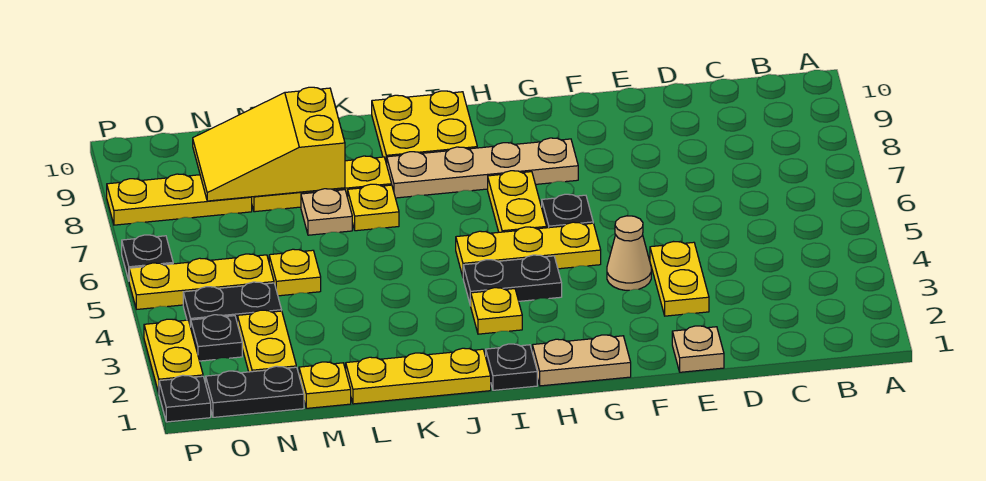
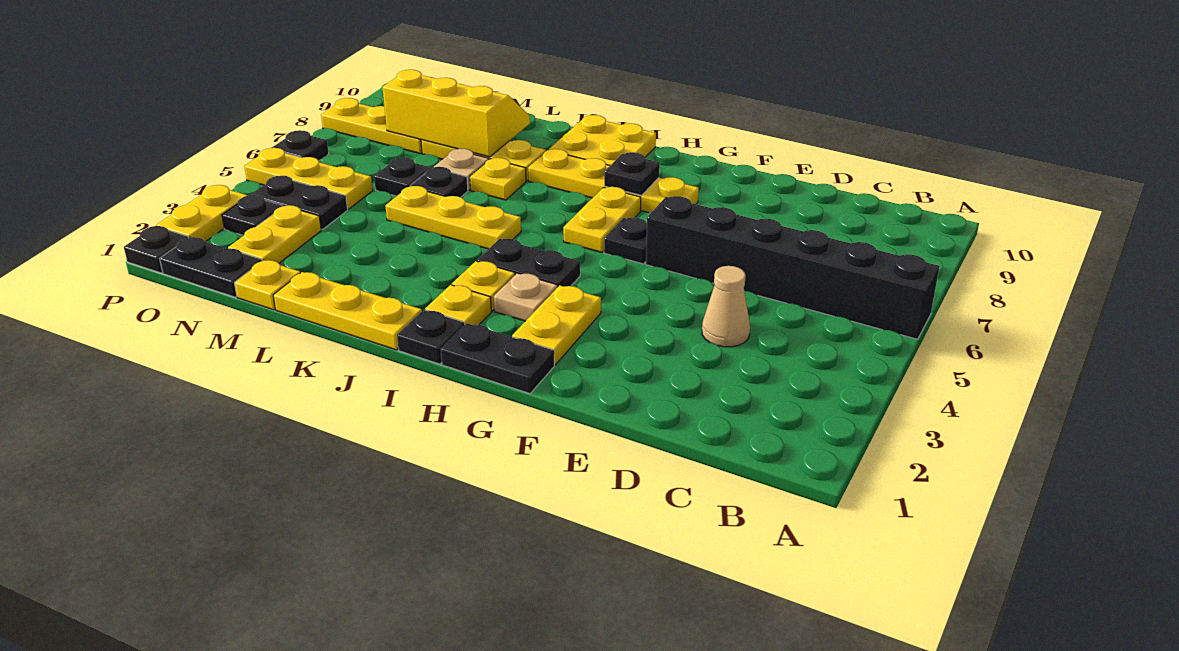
none -> black brick A6:F6 level 1
tan plate E1 level 1 -> tan plate H3 level 1
yellow plate E3:E4 level 1 -> yellow plate G2:G3 level 1
tan cone F4 level 1 -> tan cone D4 level 1
tan plate G1:H1 level 1 -> black plate G1:H1 level 1
yellow plate G5:I5 level 1 -> yellow plate J5:L5 level 1
tan plate G8:J8 level 1 -> yellow plate G8:J8 level 1
none -> black plate H8 level 2
none -> black plate L6 level 1
yellow slope L8:N9 level 2 top L -> yellow slope L8:N9 level 2 top 8
yellow plate M5 level 1 -> yellow plate I2 level 1
none -> black plate M6 level 1

